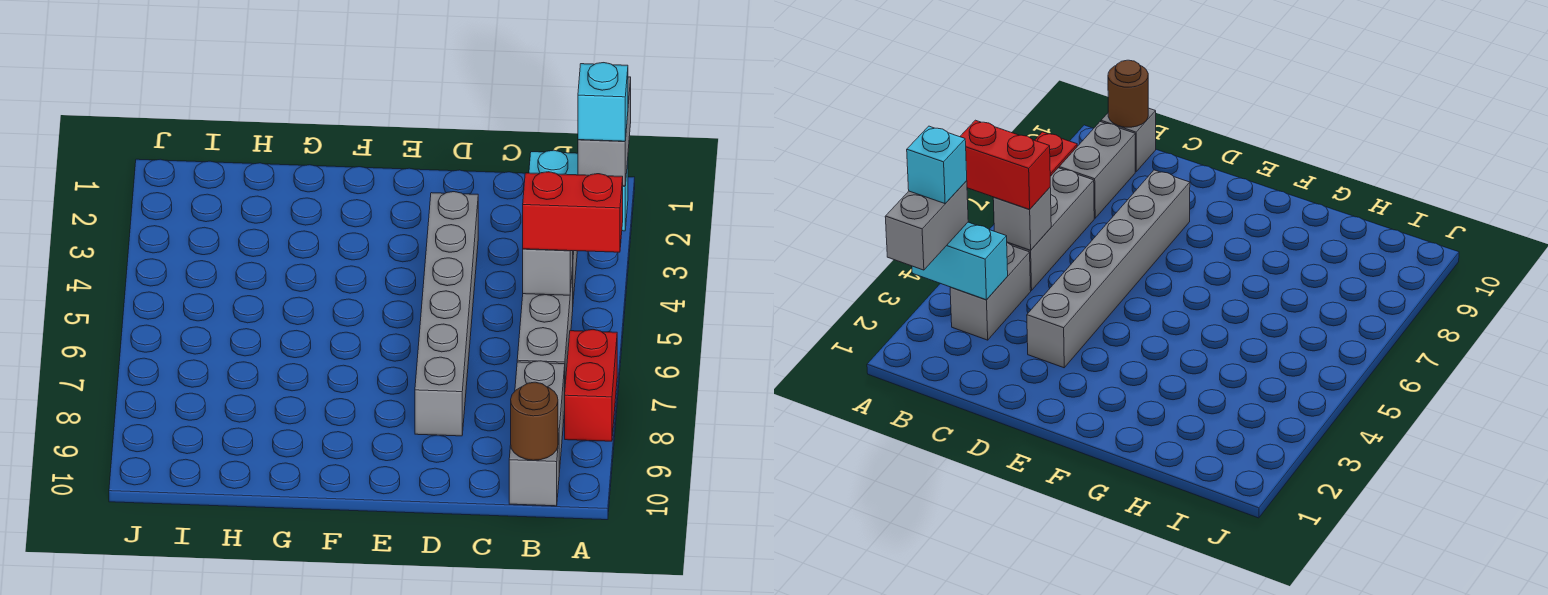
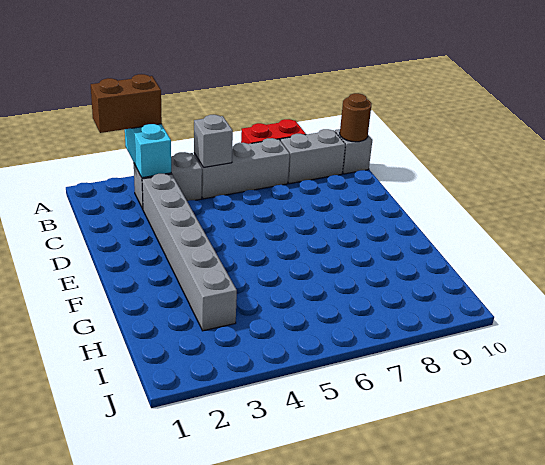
grey brick A2:A3 level 3 -> brown brick A2:A3 level 3
cyan brick A3 level 4 -> none
red brick A5:B5 level 3 -> none
grey brick D3:D8 level 1 -> grey brick C3:H3 level 1

